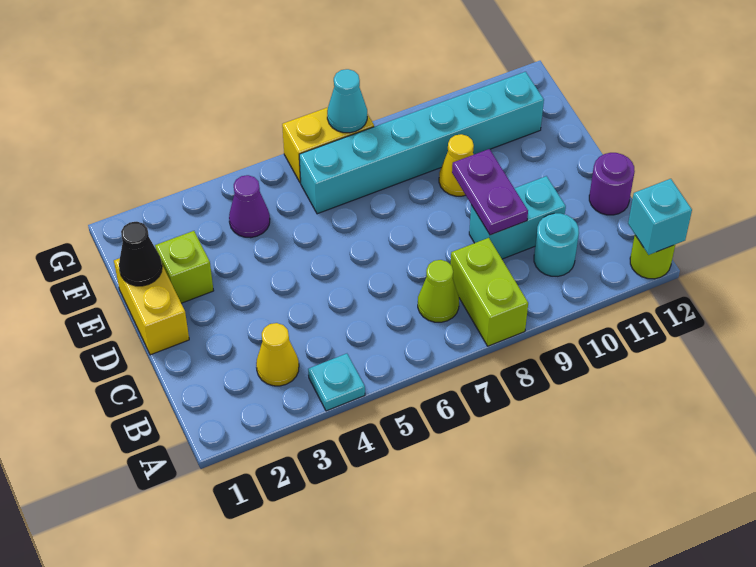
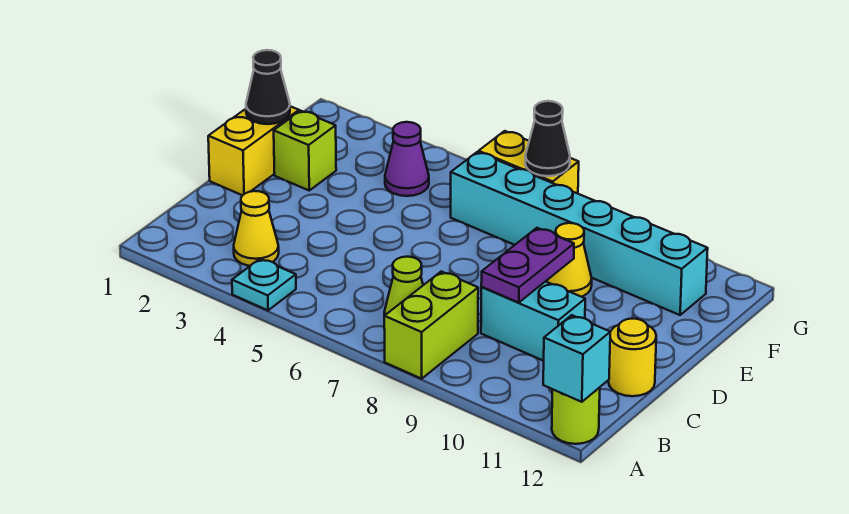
cyan round brick B10 level 1 -> none
purple round brick C12 level 1 -> yellow round brick C12 level 1
cyan cone G7 level 2 -> black cone G7 level 2

